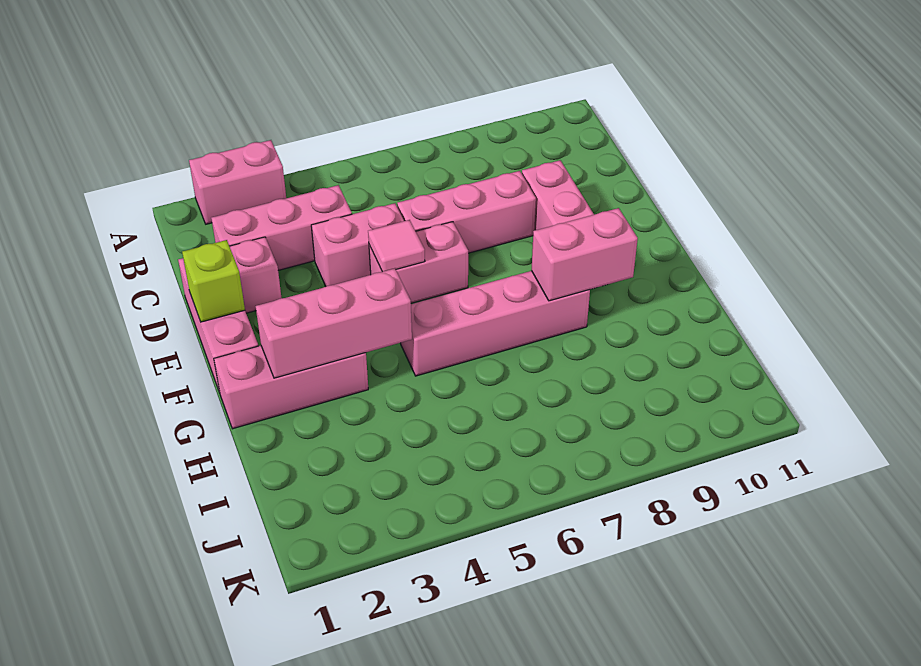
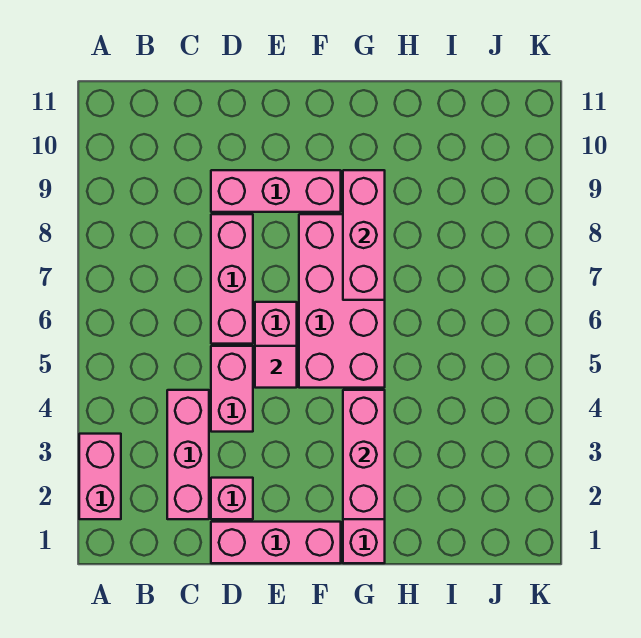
lime brick E1 level 2 -> none
pink brick G5:G8 level 1 -> pink brick F5:G8 level 1
pink brick G8:G9 level 2 -> pink brick G7:G9 level 2

